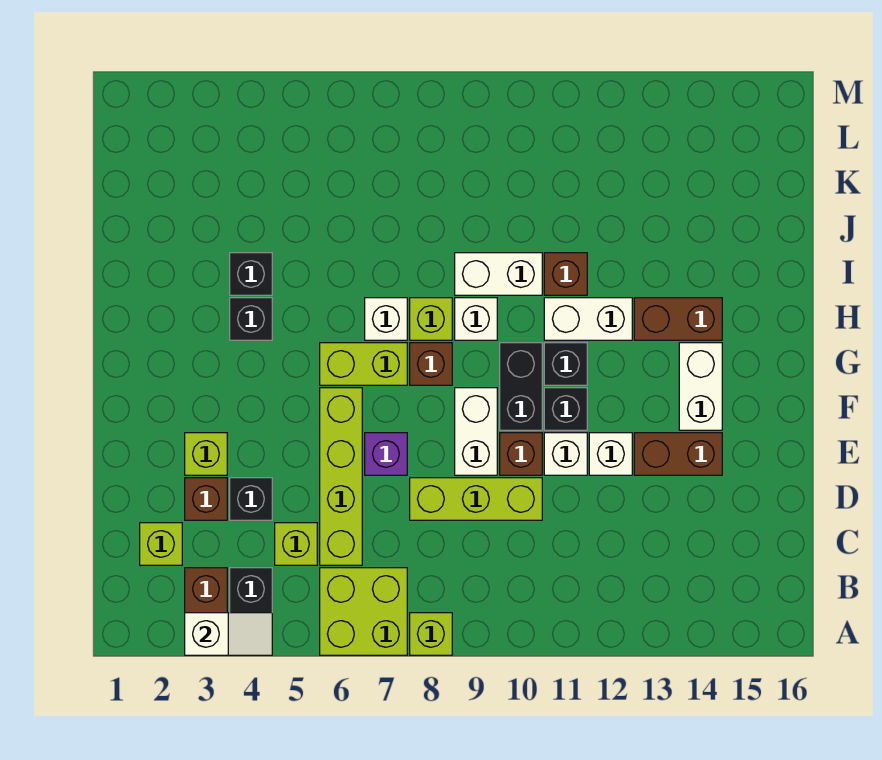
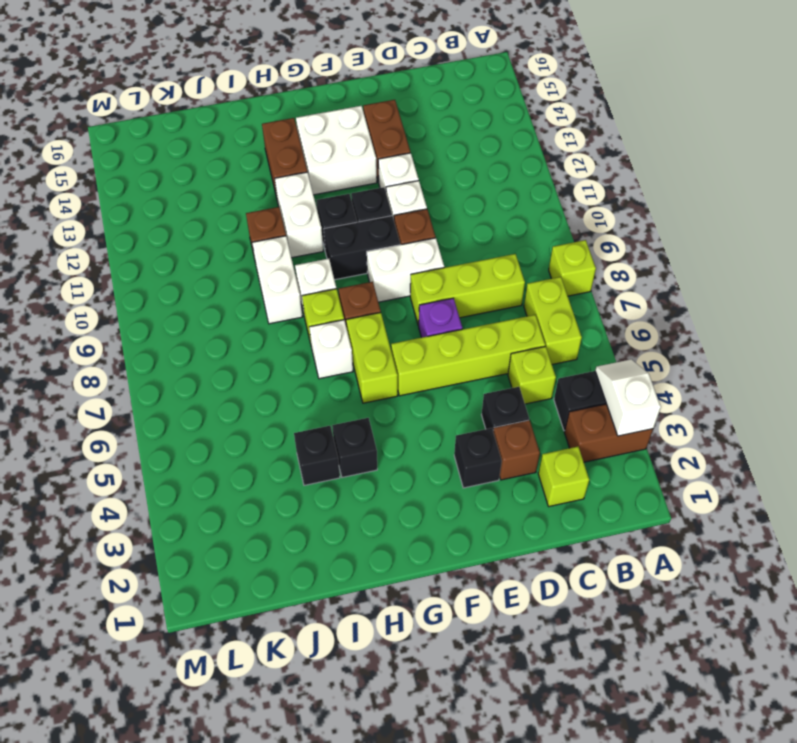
lime brick A6:B7 level 1 -> lime brick B6:B7 level 1
lime brick D8:D10 level 1 -> lime brick C8:E8 level 1
lime brick E3 level 1 -> black brick E3 level 1
white brick F14:G14 level 1 -> white brick F13:G14 level 1

